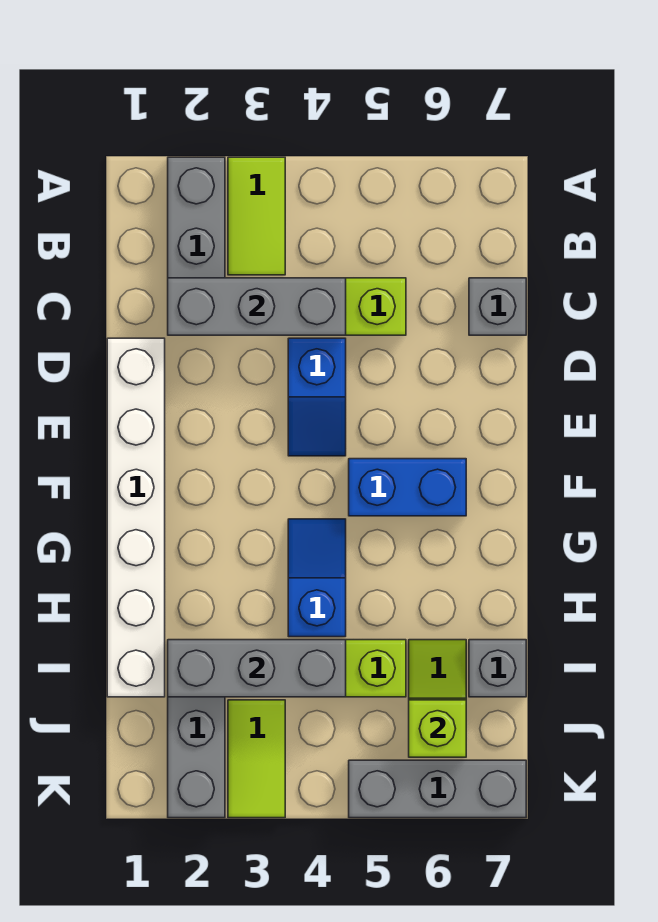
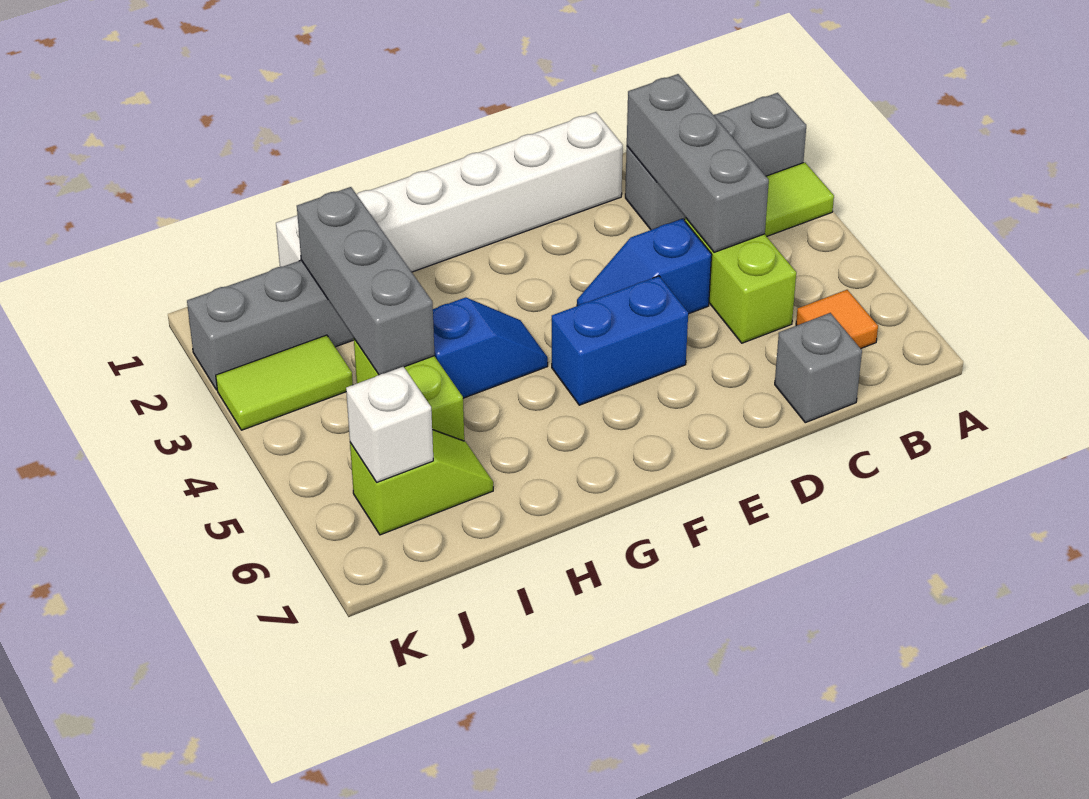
none -> orange tile B6 level 1
blue brick F5:F6 level 1 -> blue brick E5:F5 level 1
grey brick I7 level 1 -> none
lime brick J6 level 2 -> white brick J6 level 2
grey brick K5:K7 level 1 -> none

